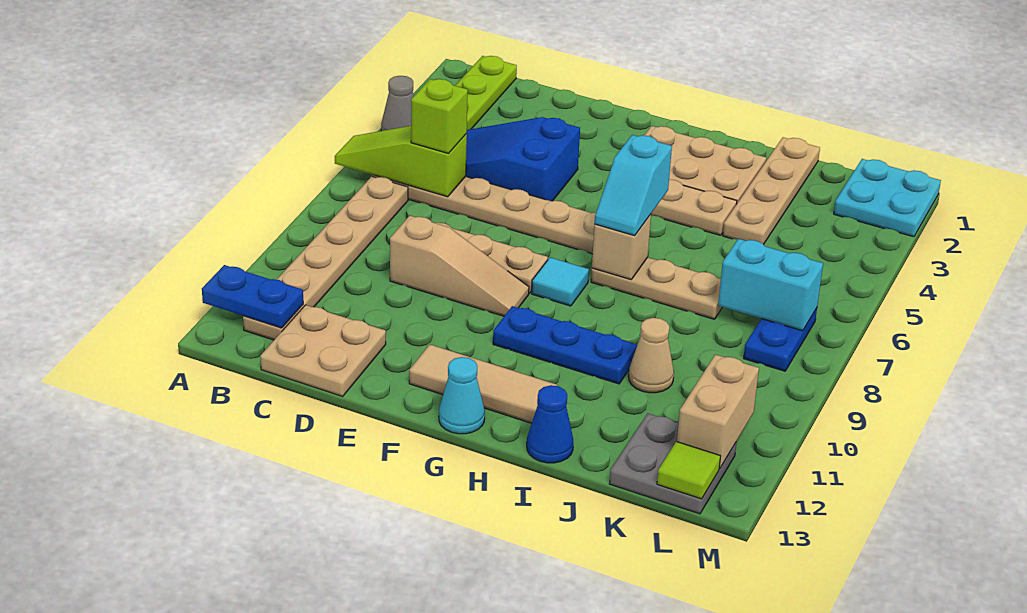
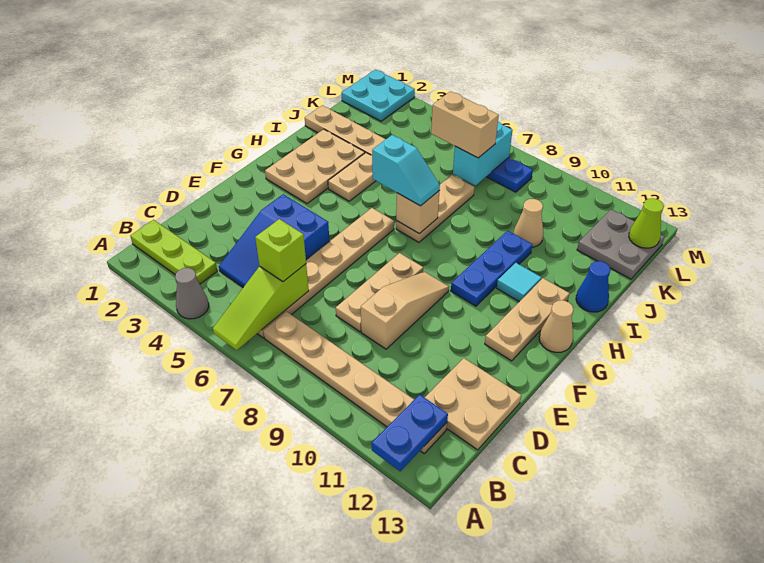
tan tile F12:H12 level 1 -> tan plate F12:H12 level 1
cyan tile G8 level 1 -> cyan tile H11 level 1
cyan cone G13 level 1 -> tan cone G13 level 1
tan brick L11:L12 level 2 -> tan brick K6:K7 level 3
lime tile L13 level 2 -> lime cone L13 level 2

